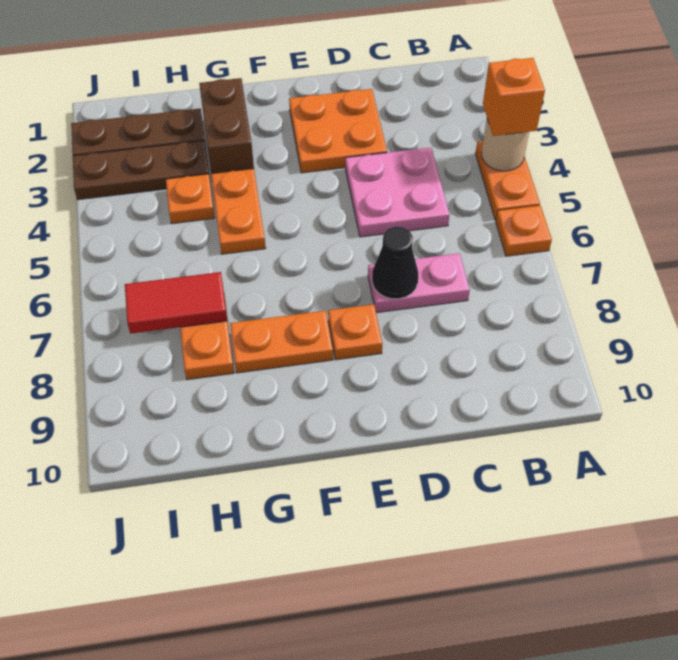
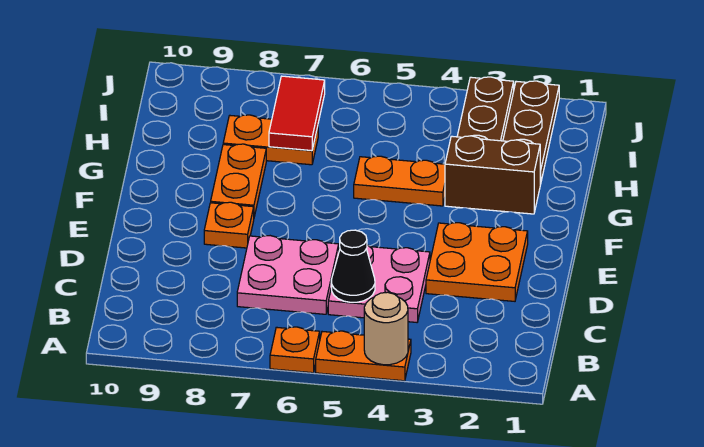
orange brick A4 level 3 -> none
pink plate C7:D7 level 1 -> pink plate C6:D7 level 1
black cone D7 level 2 -> black cone C5 level 2
orange plate H4 level 1 -> none

